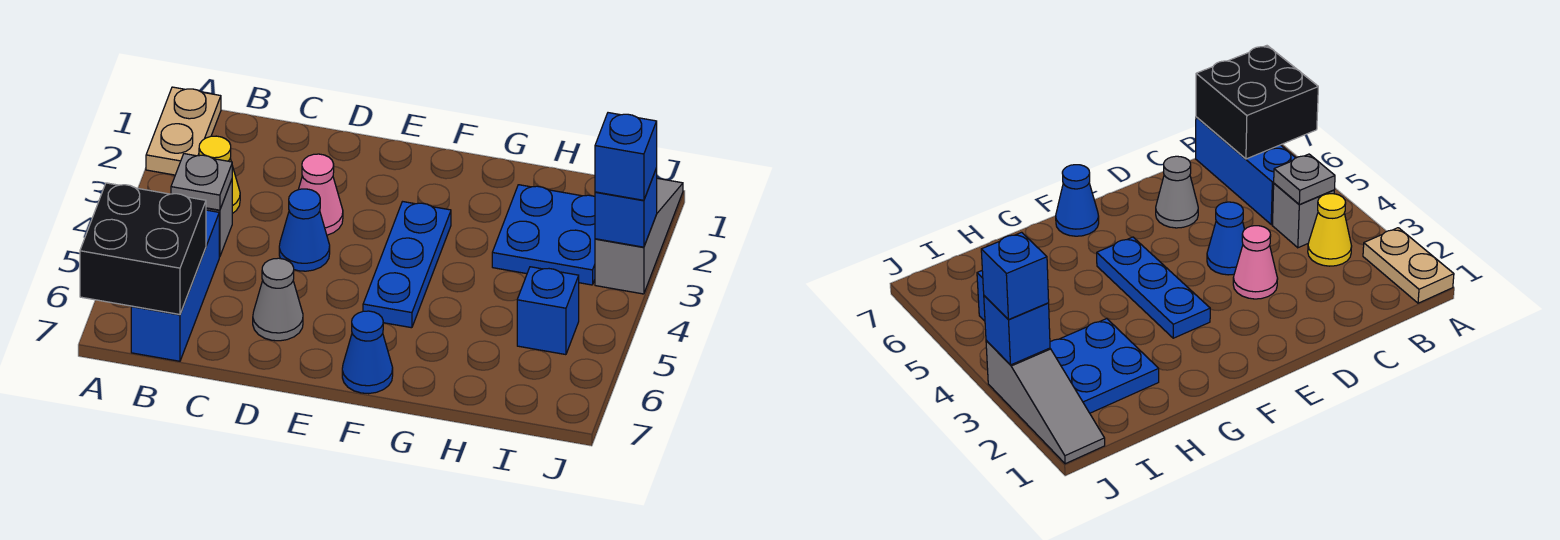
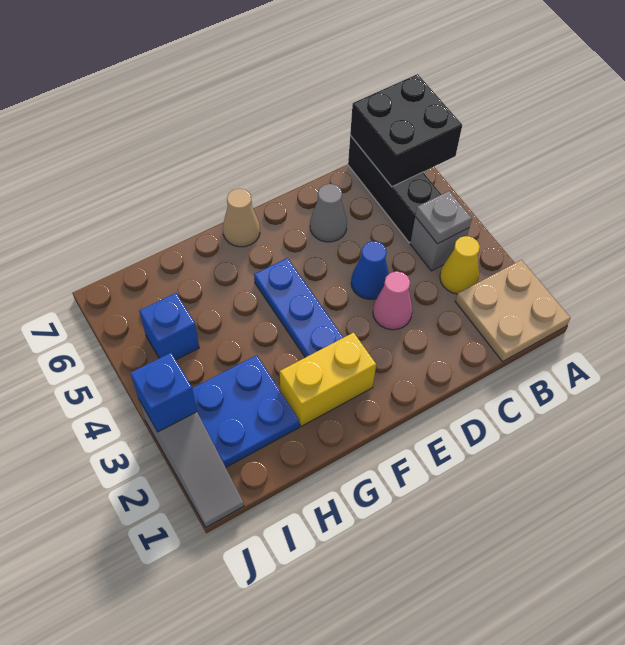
tan plate A1:A2 level 1 -> tan plate A1:B2 level 1
blue brick B5:B7 level 1 -> black brick B5:B7 level 1
none -> yellow brick F2:G2 level 1
blue cone F7 level 1 -> tan cone F7 level 1
blue brick J3 level 3 -> none

